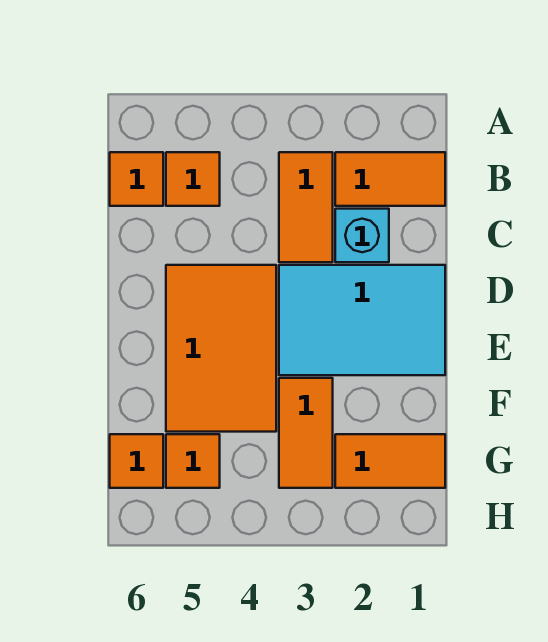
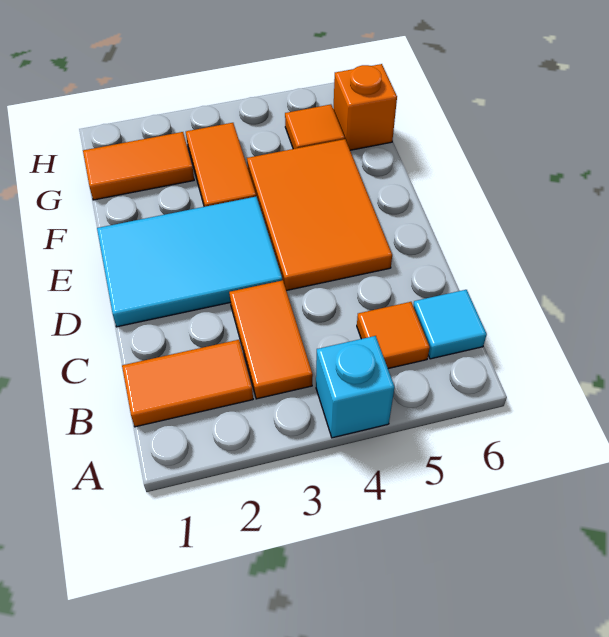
orange tile B6 level 1 -> cyan tile B6 level 1
cyan brick C2 level 1 -> cyan brick A4 level 1
orange tile G6 level 1 -> orange brick G6 level 1

